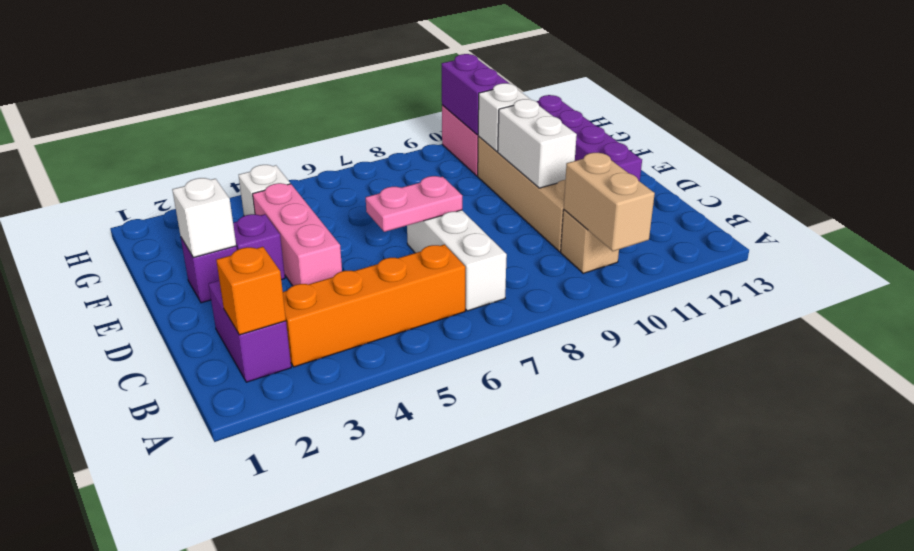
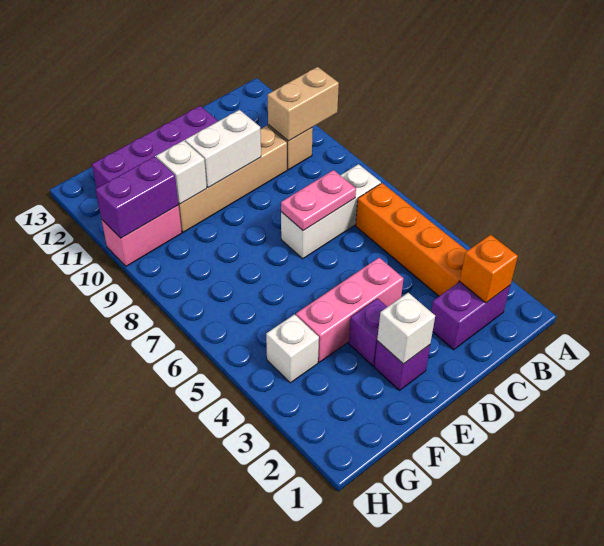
pink plate D6:D7 level 2 -> pink plate C7:D7 level 2

